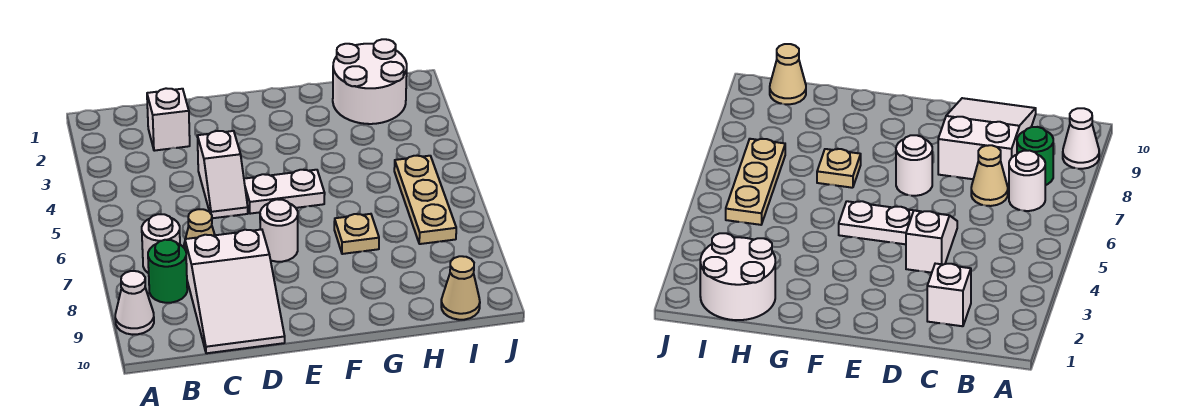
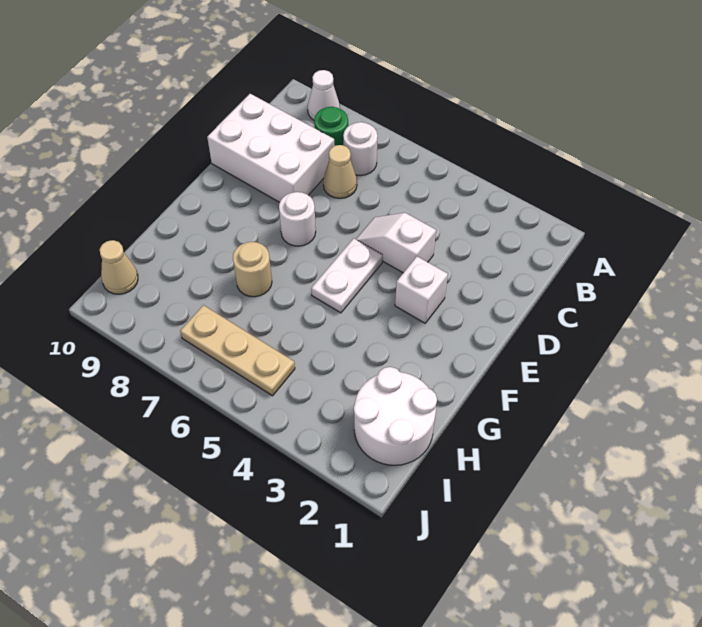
white brick C2 level 1 -> white brick E3 level 1
white slope C8:D10 level 1 top 8 -> white brick C8:D10 level 1
tan plate G7 level 1 -> tan round brick G7 level 1

